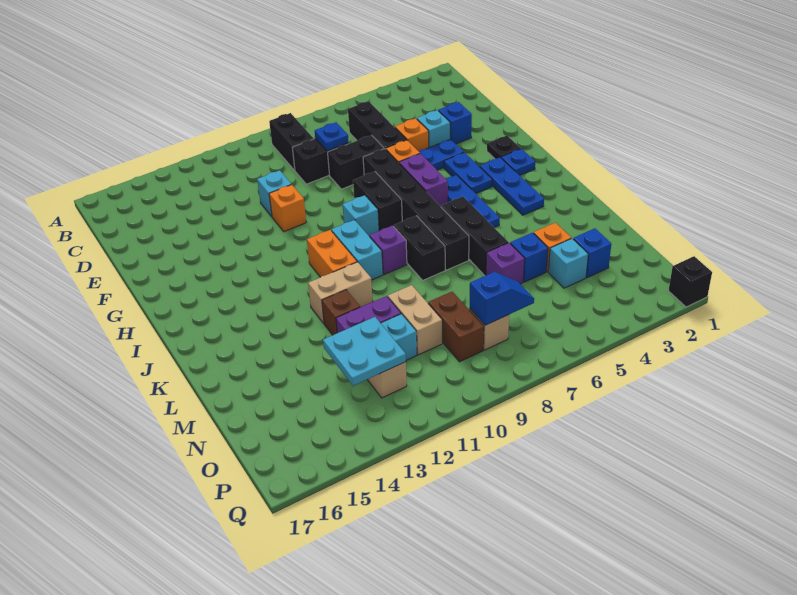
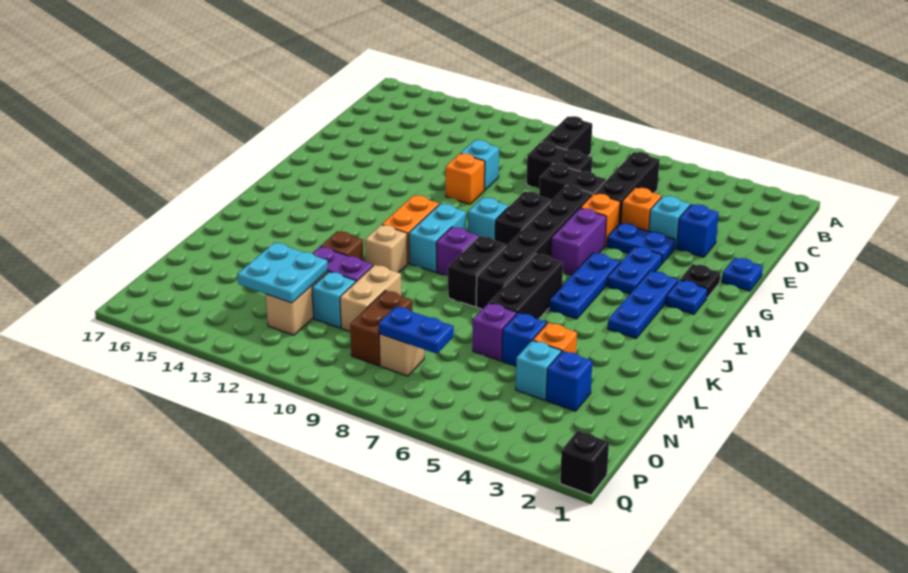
blue plate D8 level 2 -> blue plate F1 level 1
tan brick K11:K12 level 1 -> tan brick K11 level 1
blue slope O7:O8 level 2 top 8 -> blue plate O7:O8 level 2

